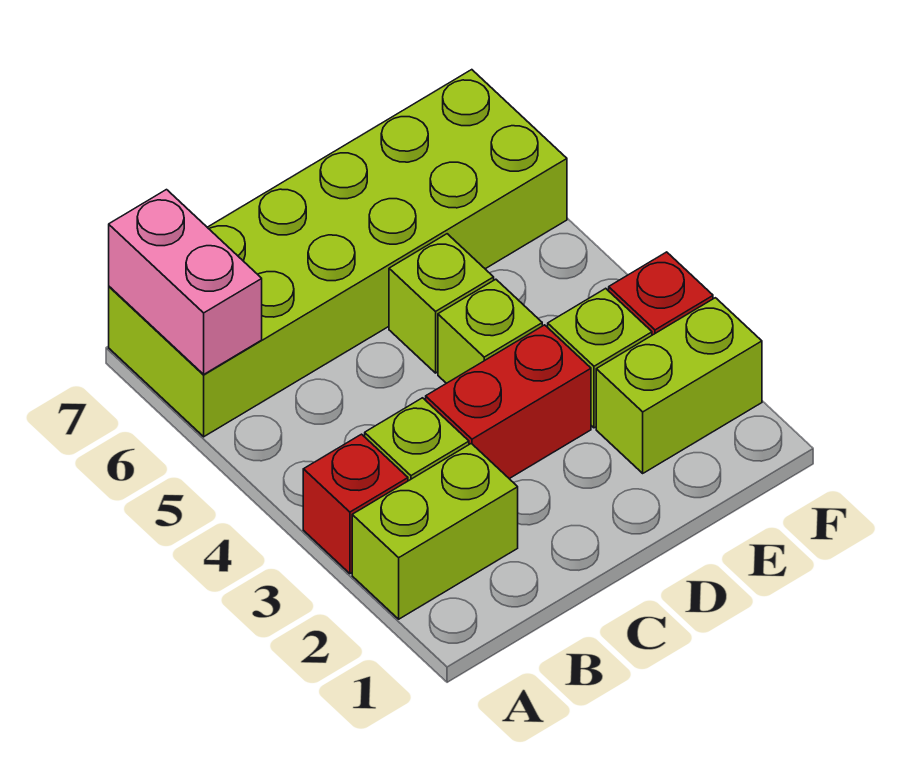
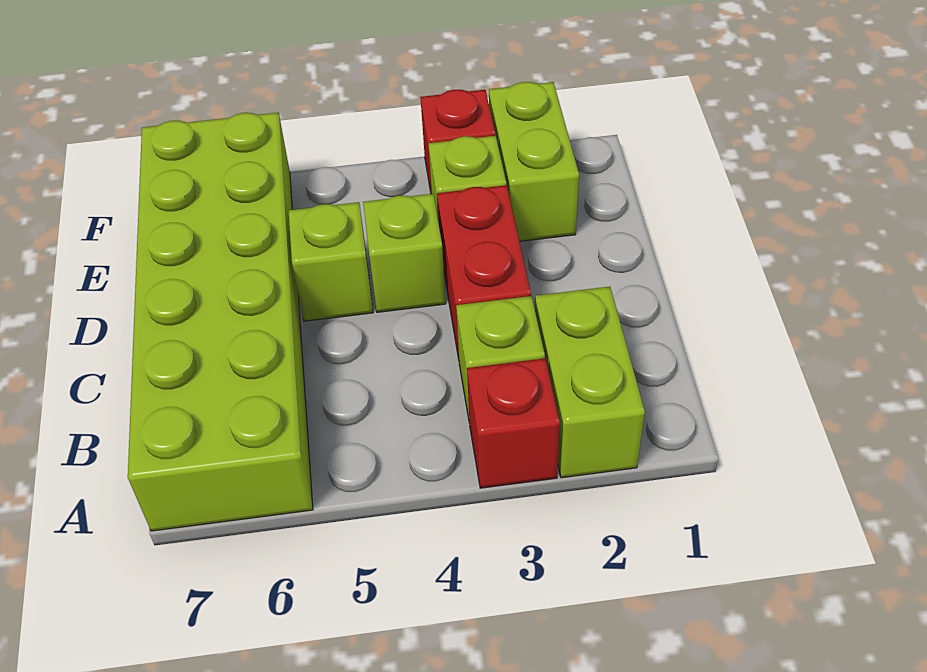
pink brick A6:A7 level 2 -> none

